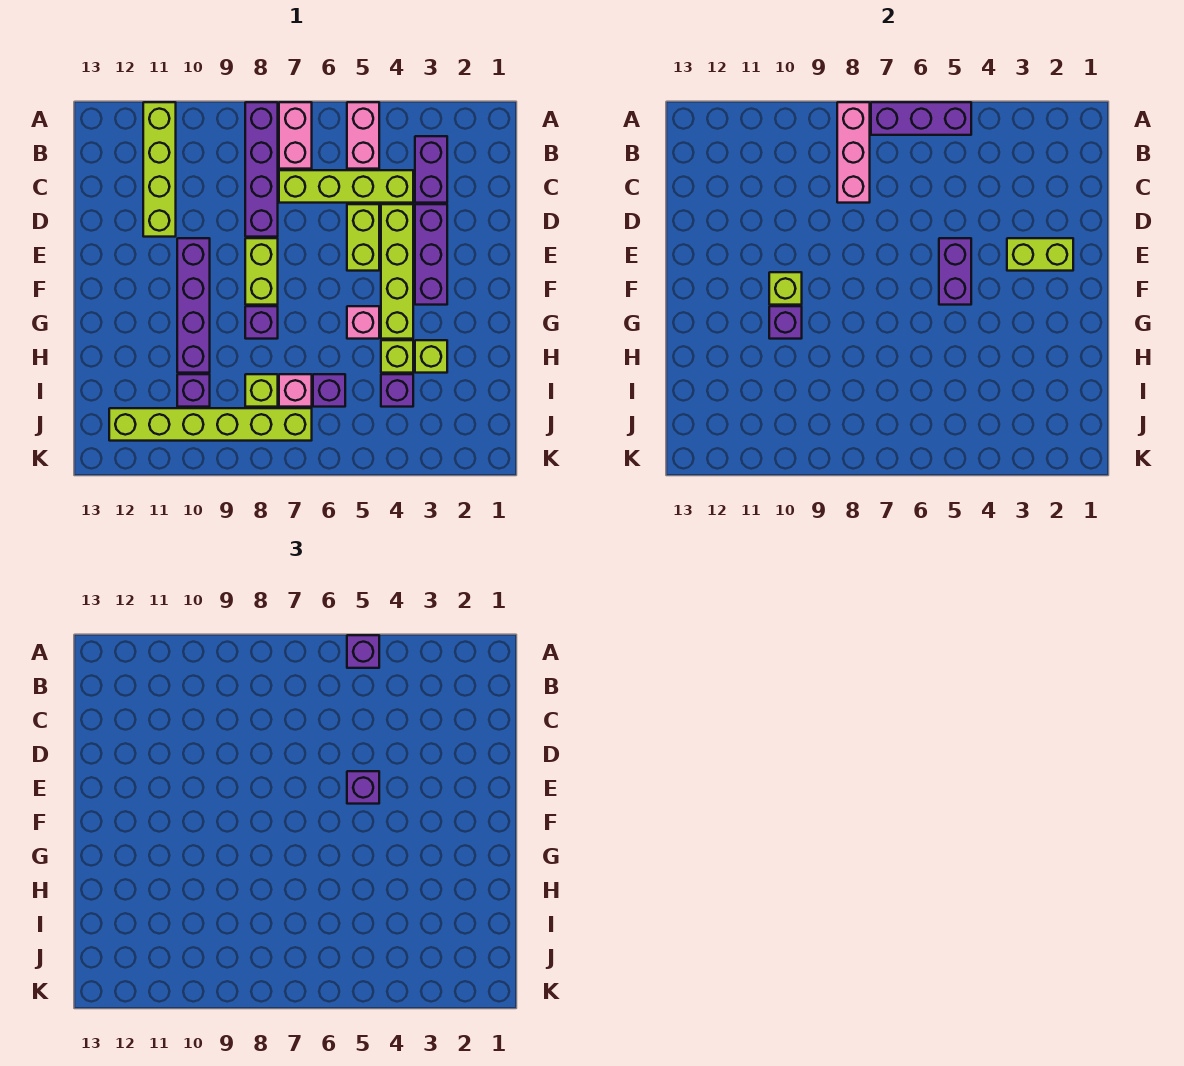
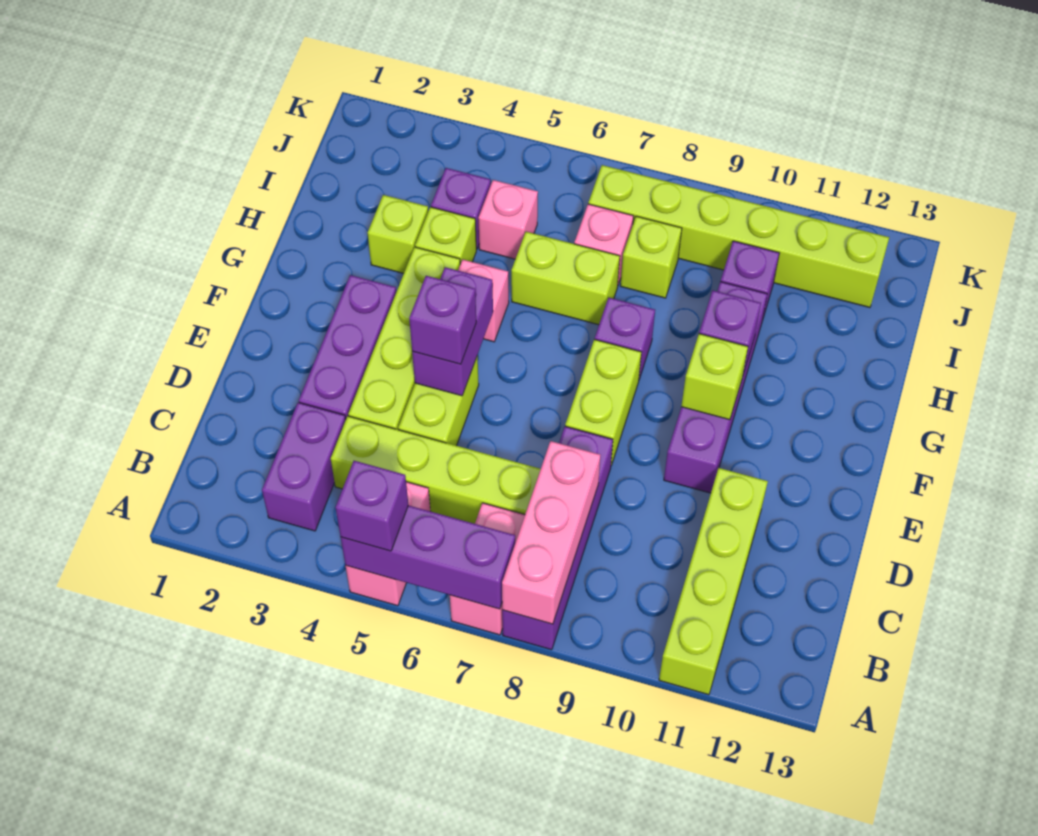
lime brick E2:E3 level 2 -> lime brick H6:H7 level 1
none -> pink brick I5 level 1
purple brick I6 level 1 -> none

